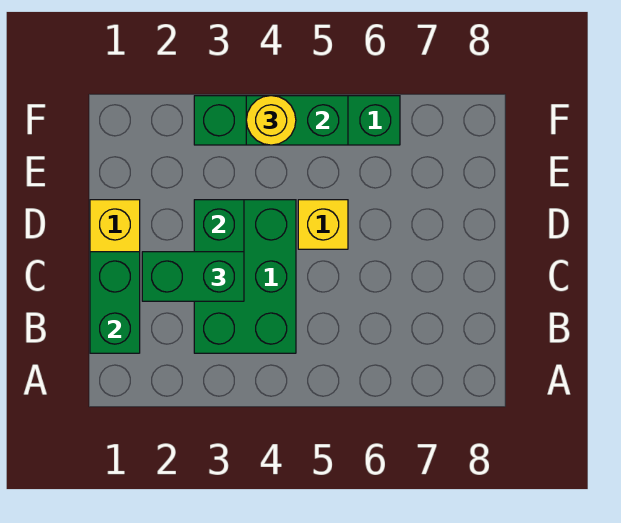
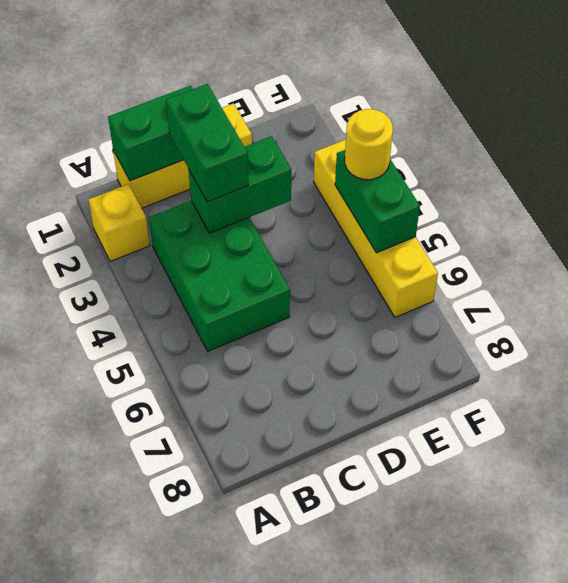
green brick B3:D4 level 1 -> green brick B3:C5 level 1
yellow brick D5 level 1 -> yellow brick A2 level 1
green brick F3:F6 level 1 -> yellow brick F3:F6 level 1

